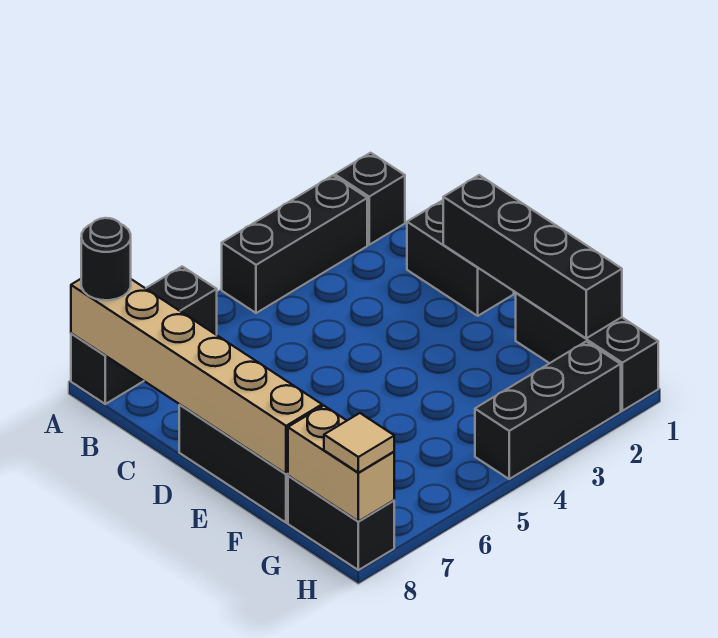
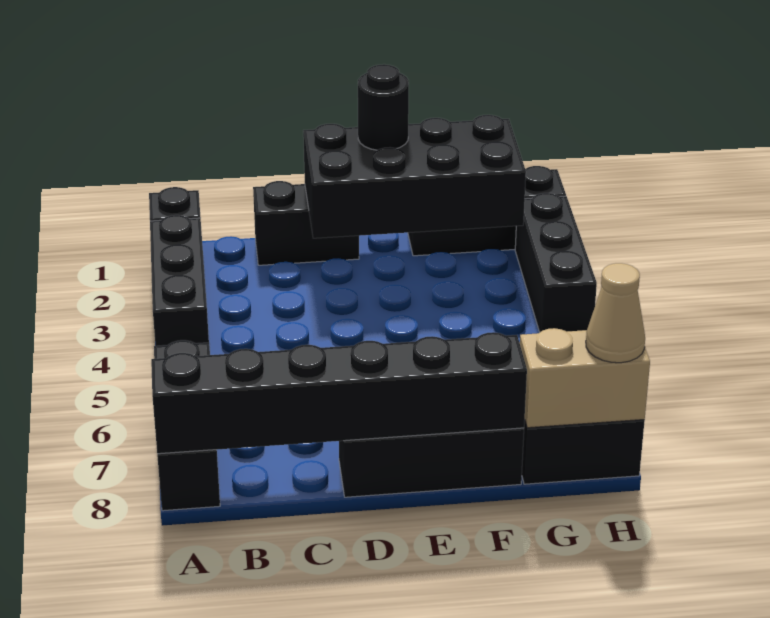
tan brick A8:F8 level 2 -> black brick A8:F8 level 2
black round brick A8 level 3 -> black round brick E1 level 3
black brick D1:G1 level 2 -> black brick D1:G2 level 2
tan tile H8 level 3 -> tan cone H8 level 3

